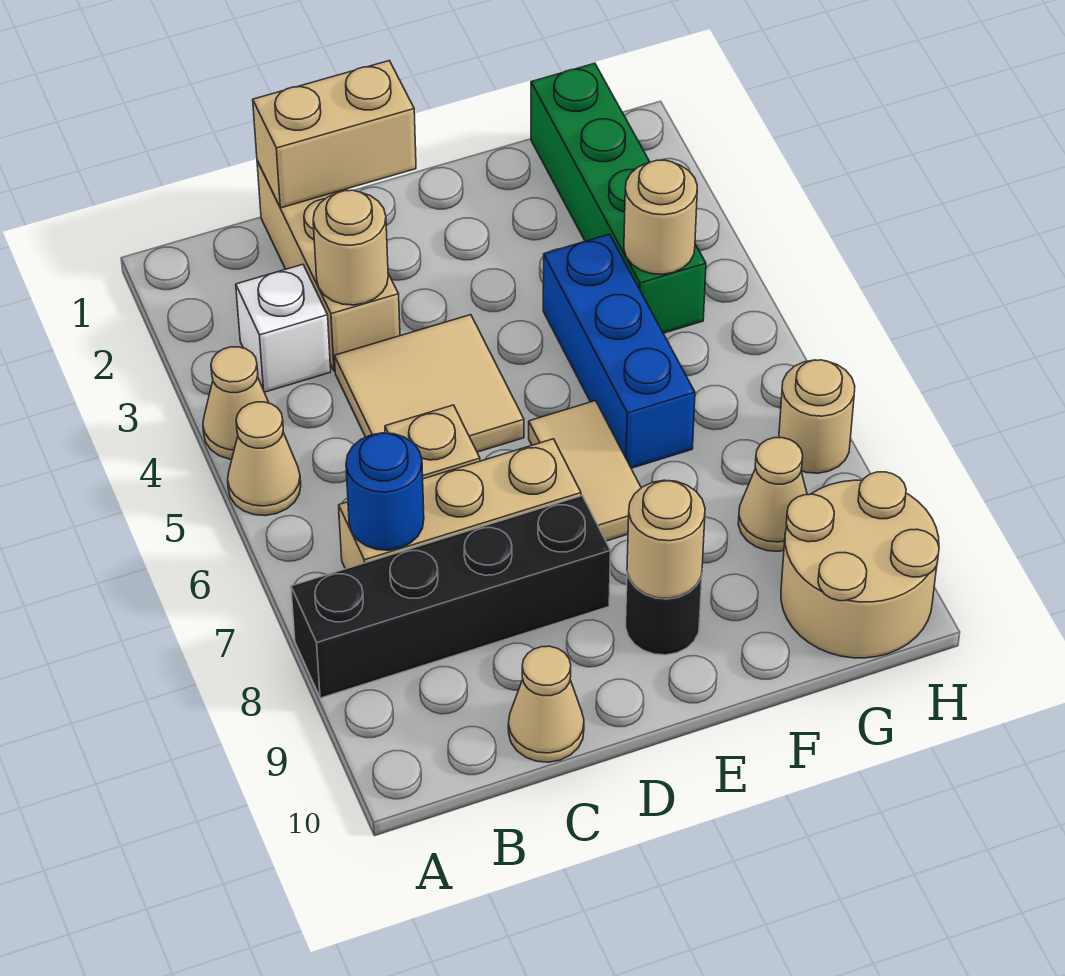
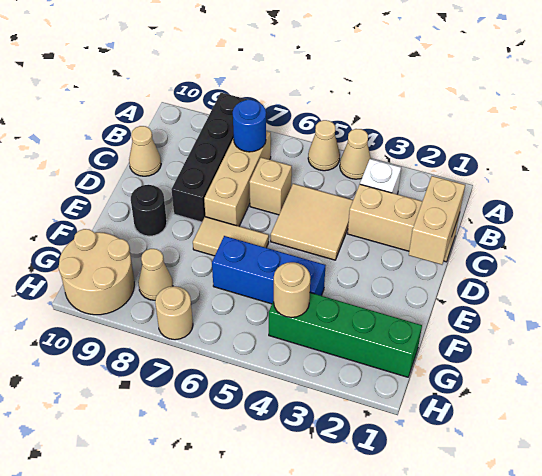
tan round brick C3 level 2 -> none
tan round brick E9 level 2 -> none

